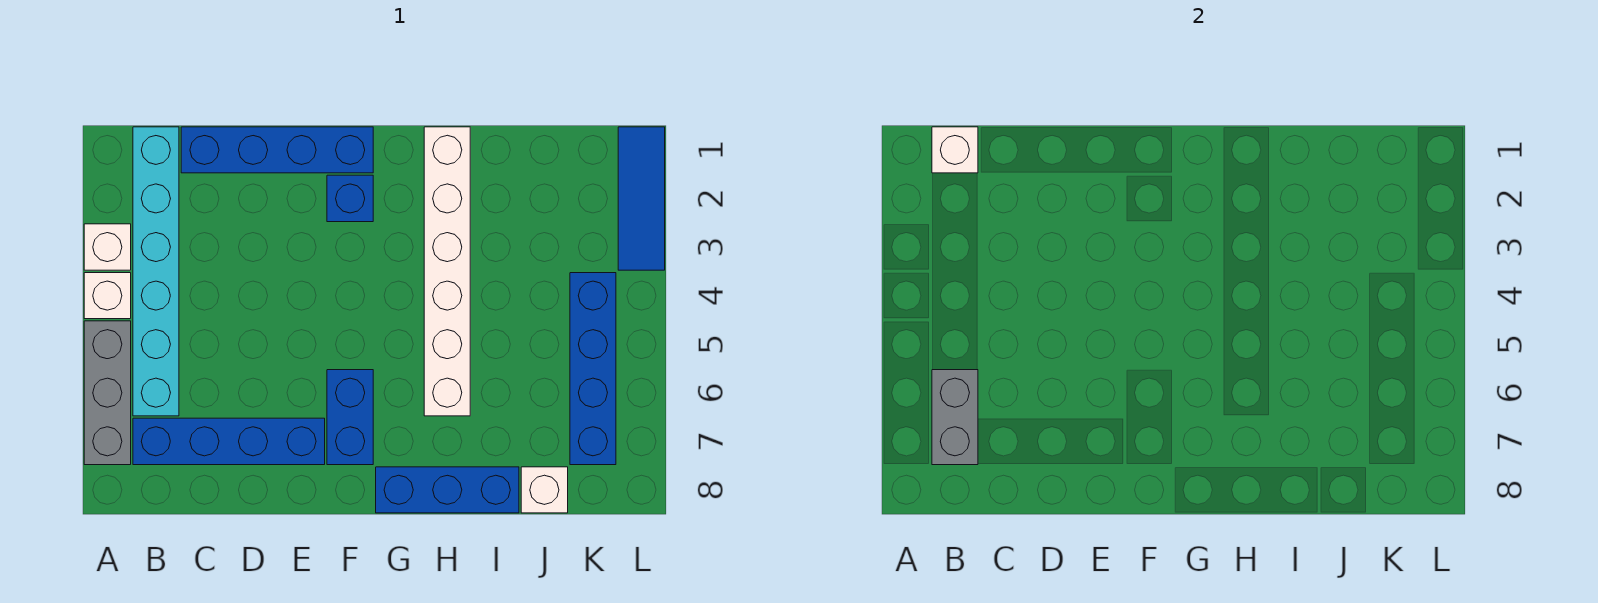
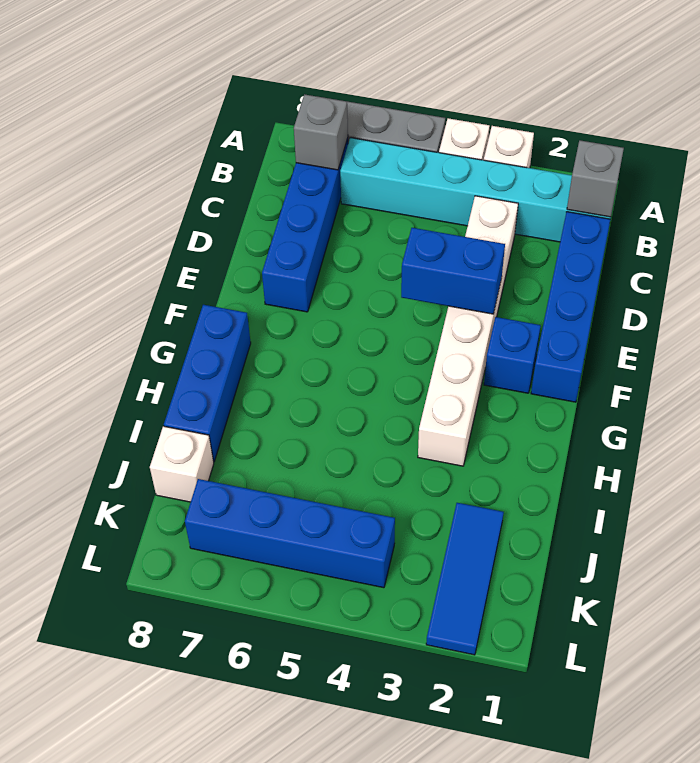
white brick B1 level 2 -> grey brick B1 level 2
grey brick B6:B7 level 2 -> grey brick B7 level 2
blue brick F6:F7 level 1 -> blue brick E3:E4 level 2
white brick H1:H6 level 1 -> white brick C3:H3 level 1
blue tile L1:L3 level 1 -> blue tile J2:L2 level 1

